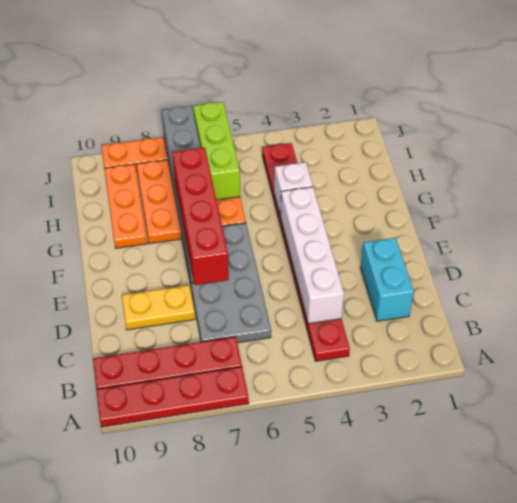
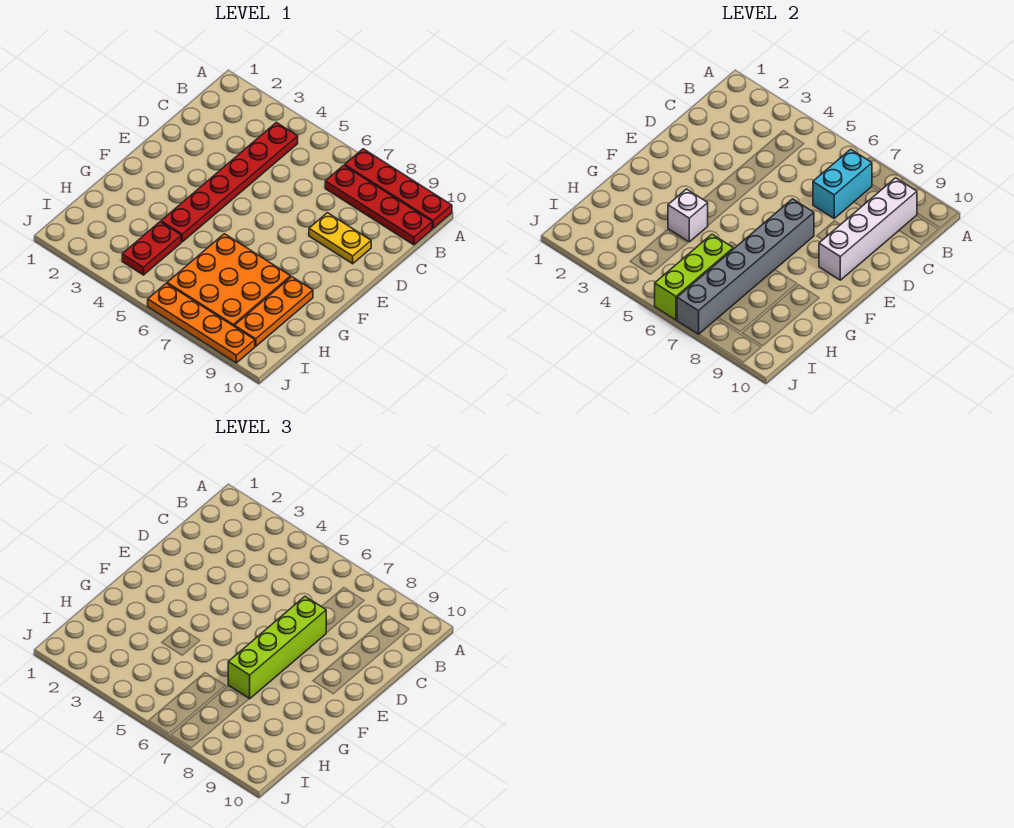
cyan brick C2:D2 level 1 -> cyan brick B7:C7 level 2
white brick C4:F4 level 2 -> white brick B9:E9 level 2
grey plate C6:F7 level 1 -> none
red brick D7:G7 level 3 -> lime brick D7:G7 level 3

